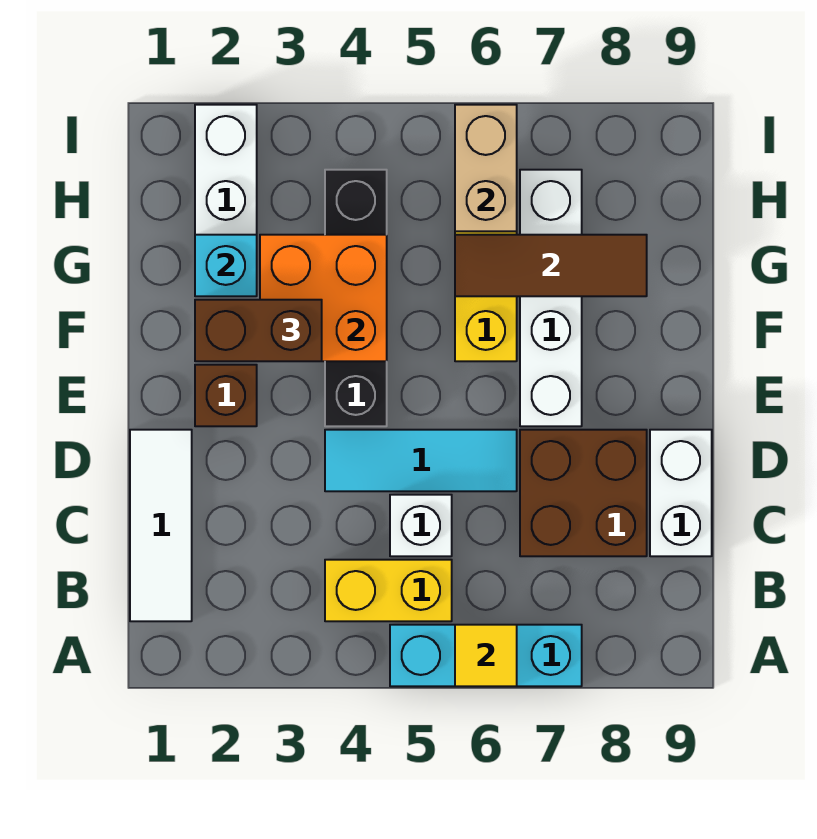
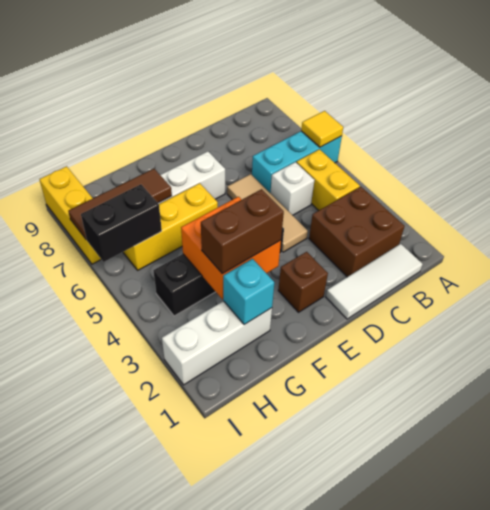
cyan brick A5:A7 level 1 -> cyan brick A6:C6 level 1
brown brick C7:D8 level 1 -> brown brick B2:C3 level 1
white brick C9:D9 level 1 -> none
cyan tile D4:D6 level 1 -> tan tile D4:D6 level 1
brown brick F2:F3 level 3 -> brown brick F3:G3 level 3
brown tile G6:G8 level 2 -> brown tile G7:I7 level 2
tan brick H6:I6 level 2 -> black brick H6:I6 level 2
none -> yellow brick I7:I9 level 1

